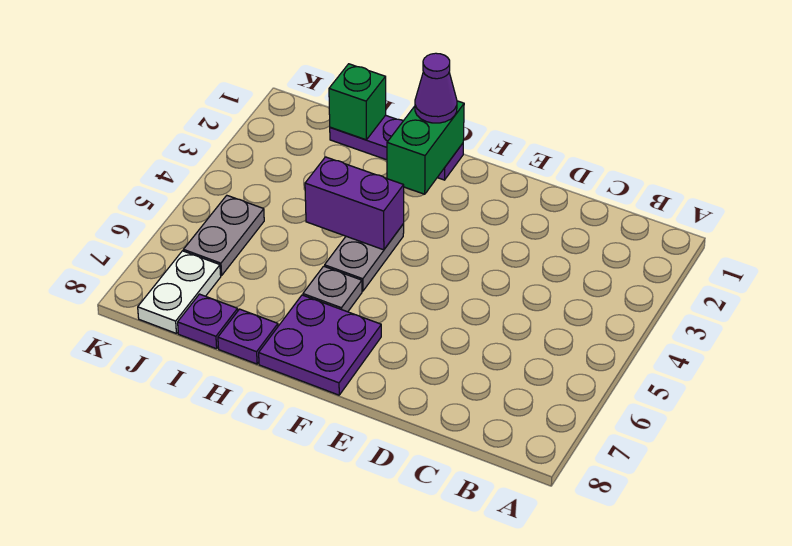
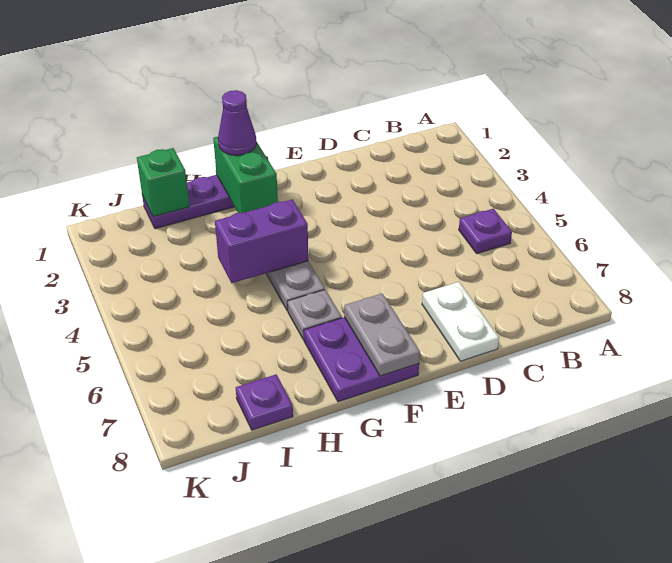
purple plate H8 level 1 -> purple plate B5 level 1
grey plate J5:J6 level 1 -> grey plate F7:F8 level 2
white plate J7:J8 level 1 -> white plate D7:D8 level 1

